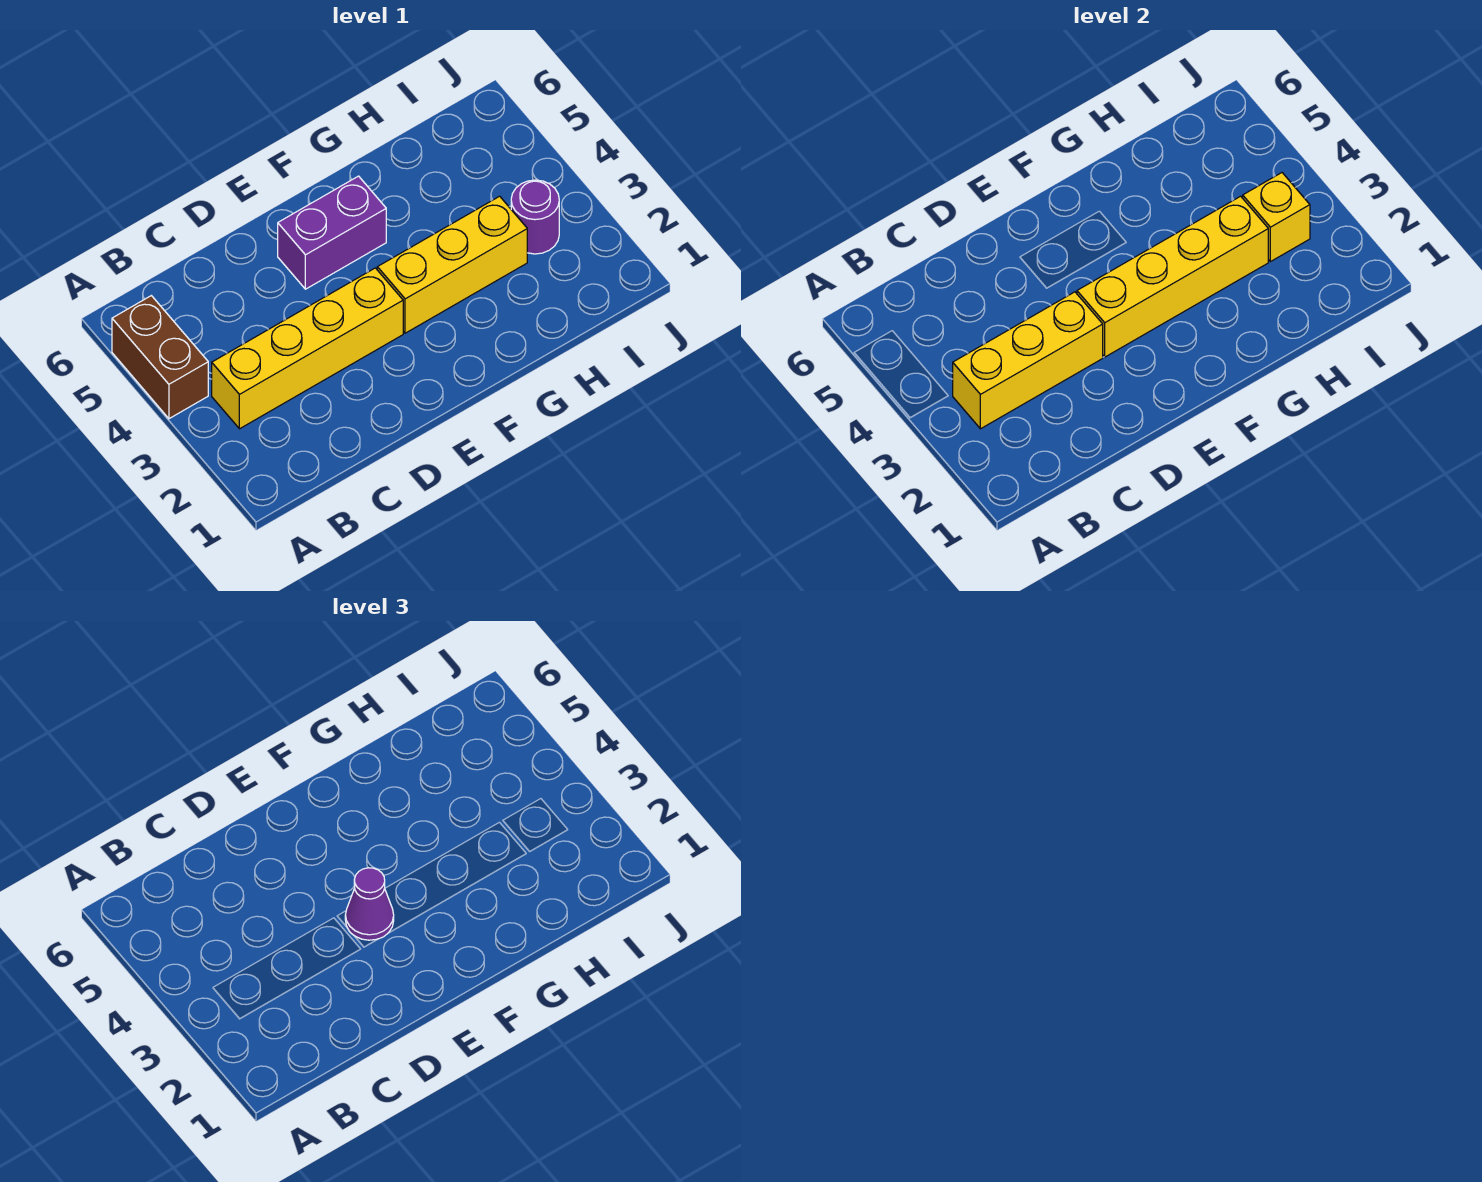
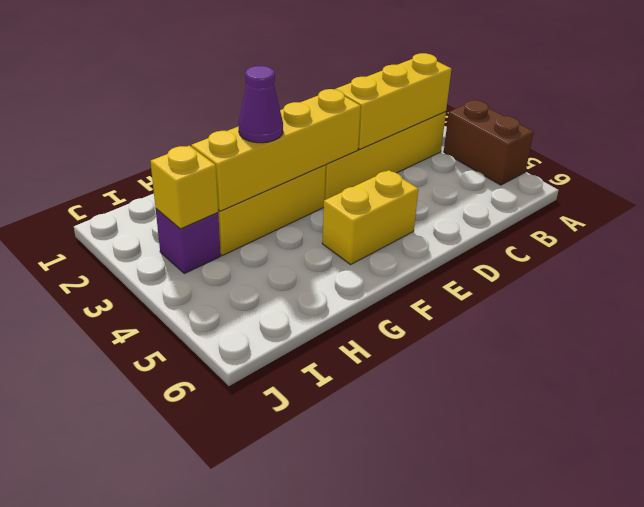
purple cone E3 level 3 -> purple cone G3 level 3
purple brick E5:F5 level 1 -> yellow brick E5:F5 level 1
purple round brick I3 level 1 -> purple brick I3 level 1

